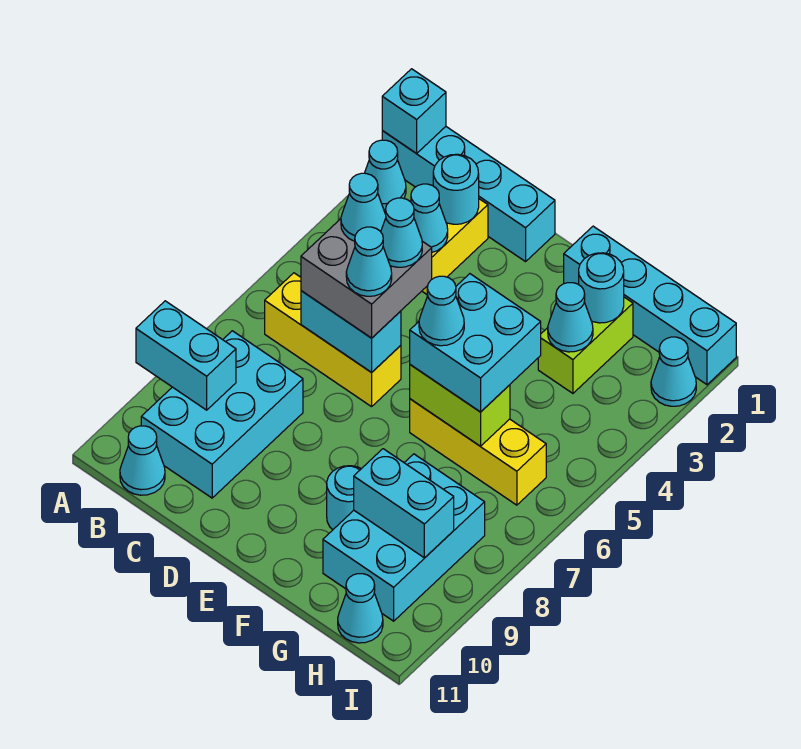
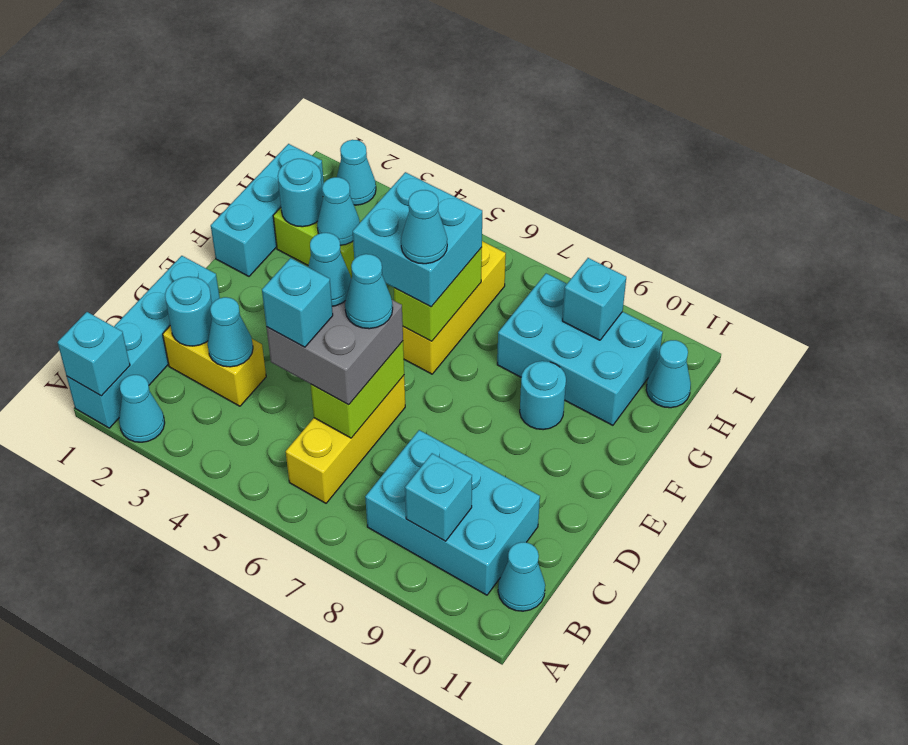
cyan brick A9:B9 level 2 -> cyan brick B9 level 2
cyan cone C5 level 4 -> cyan brick C5 level 4
cyan brick C6:D6 level 2 -> lime brick C6:D6 level 2
cyan brick F1:I1 level 1 -> cyan brick F1:H1 level 1
cyan brick G9:H9 level 2 -> cyan brick H9 level 2

